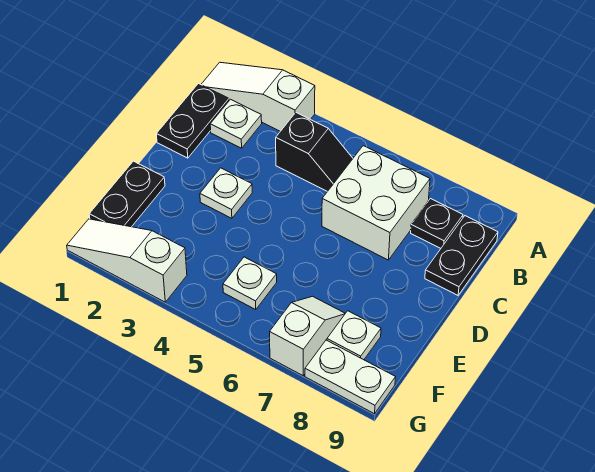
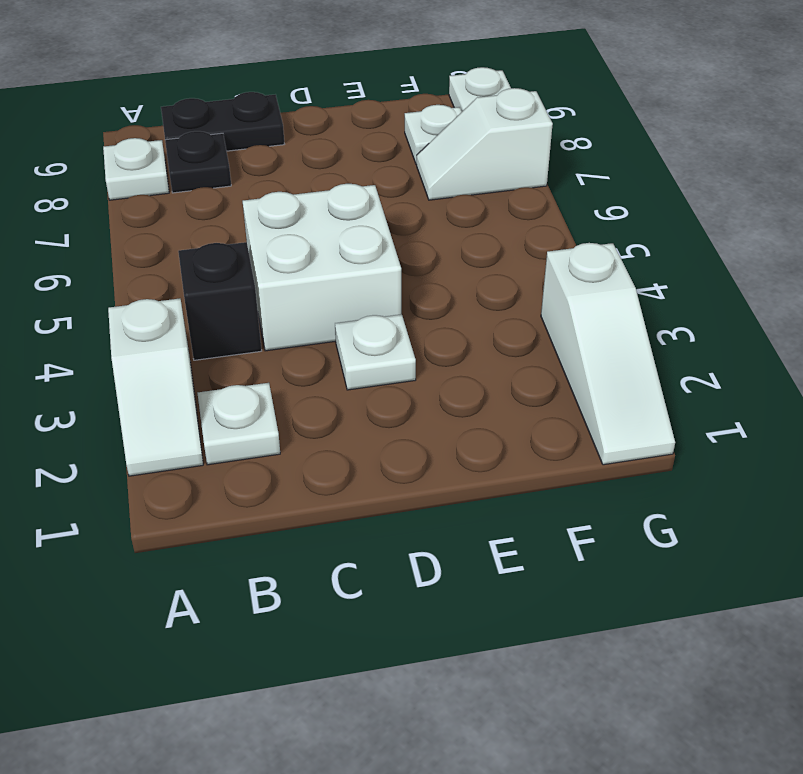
white slope A1:A3 level 1 top 3 -> white slope A2:A3 level 1 top 3
black plate B1:C1 level 1 -> none
white brick B6:C7 level 1 -> white brick C4:D5 level 1
black plate E1:F1 level 1 -> none
white plate F5 level 1 -> white plate A8 level 1

